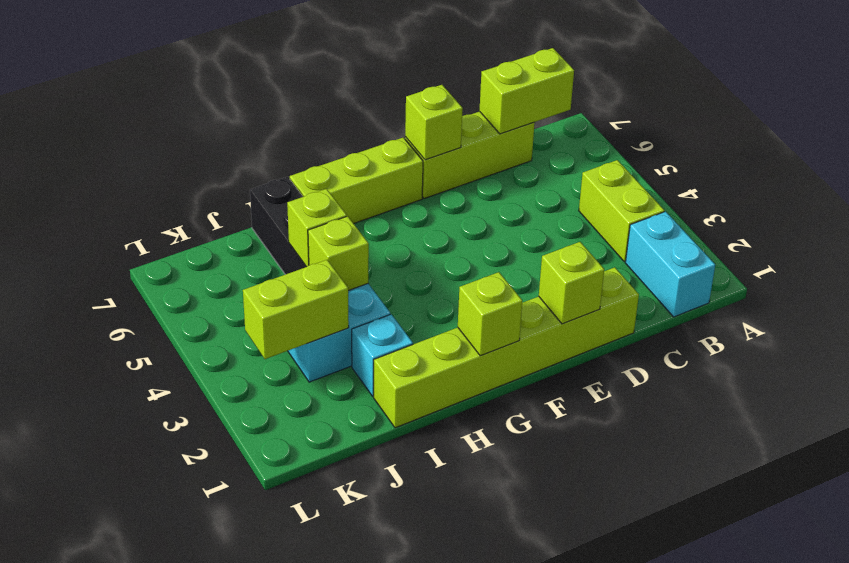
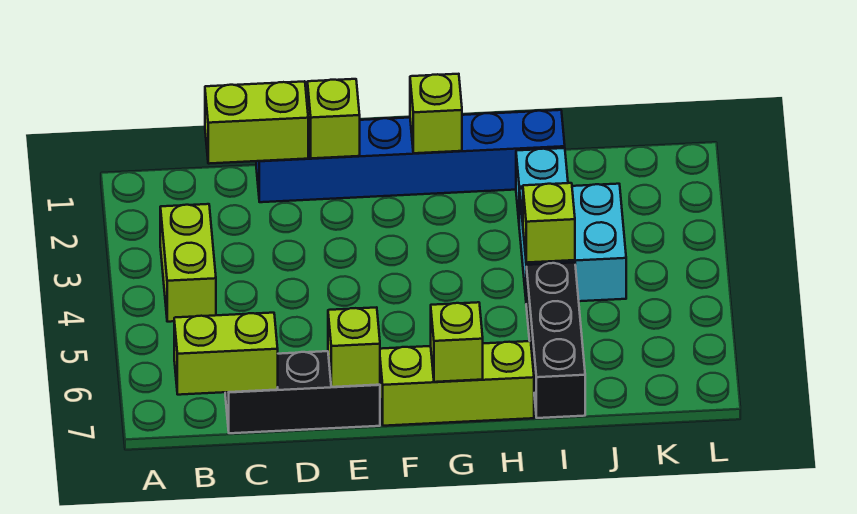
cyan brick B1:B2 level 1 -> none
lime brick C7:E7 level 1 -> black brick C7:E7 level 1
lime brick D1:I1 level 1 -> blue brick D1:I1 level 1
lime brick I5 level 2 -> lime brick G7 level 2
lime brick J3:K3 level 2 -> lime brick C1:D1 level 2

